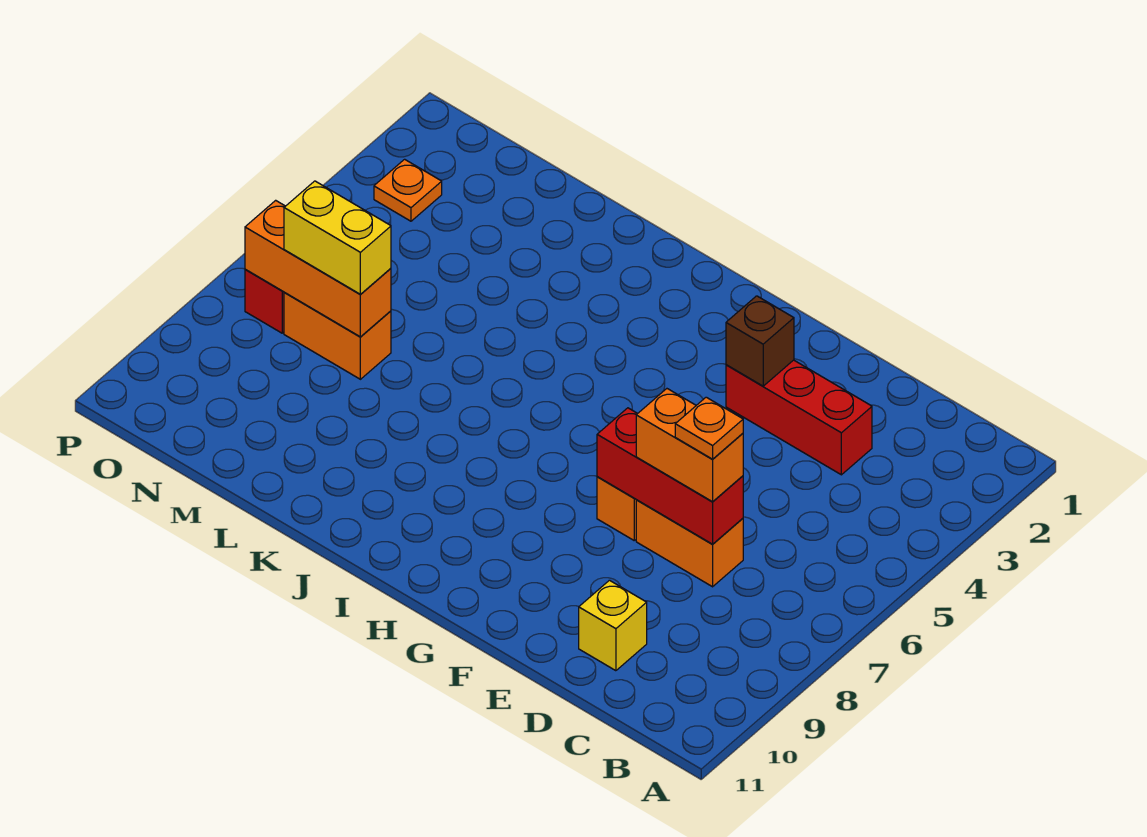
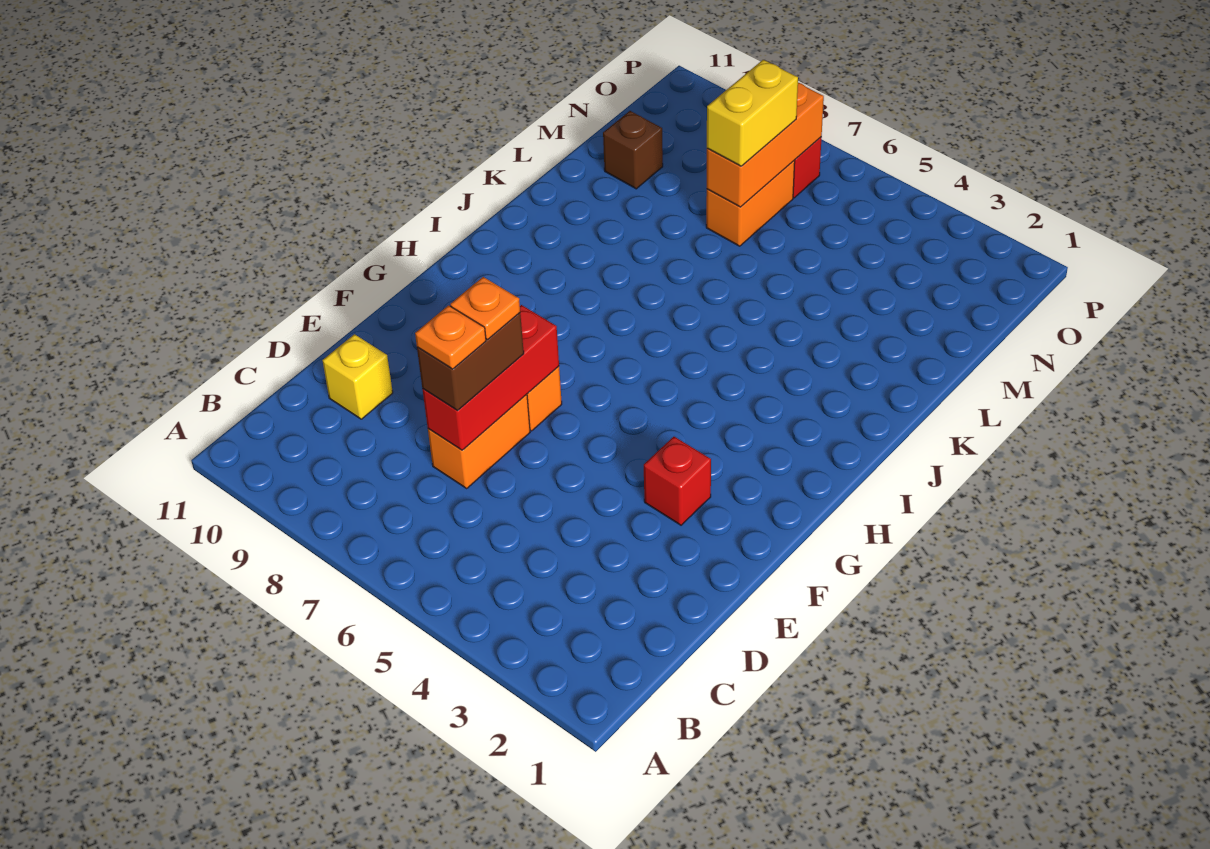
red brick D3:F3 level 1 -> red brick F3 level 1
orange brick D7:E7 level 3 -> brown brick D7:E7 level 3
brown brick F3 level 2 -> brown brick M10 level 1
orange plate O3 level 1 -> orange plate E7 level 4

